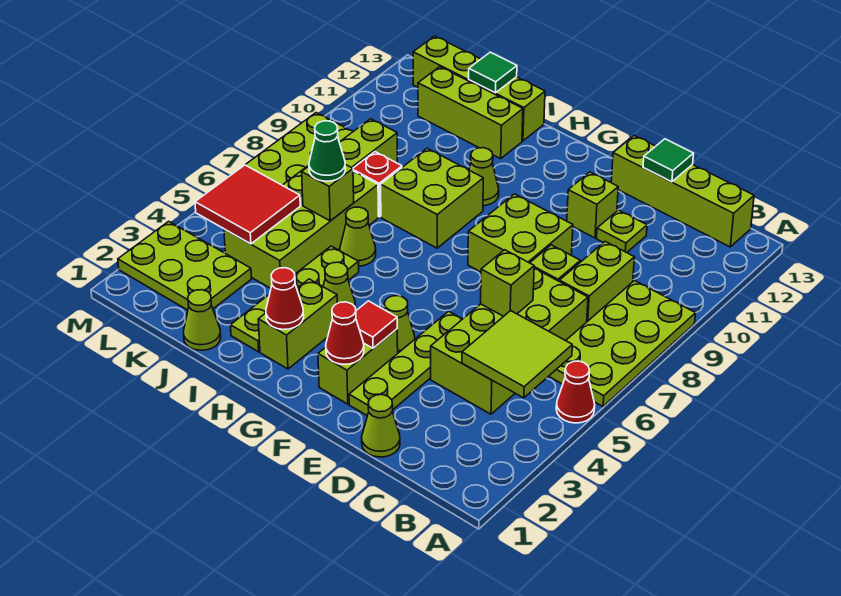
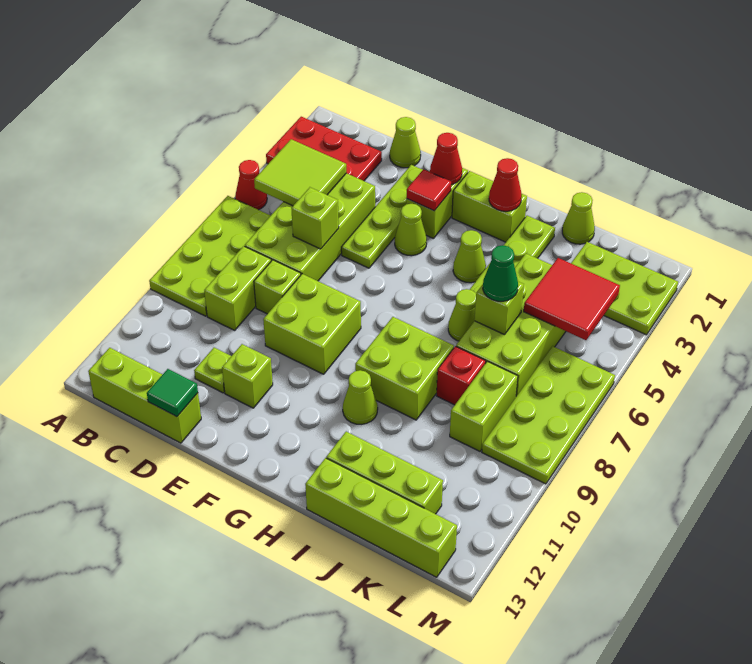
none -> red plate A2:C3 level 1
lime brick B13:E13 level 1 -> lime brick B13:D13 level 1
lime brick H2:H3 level 1 -> lime brick G2:H2 level 1
green tile J13 level 2 -> none

